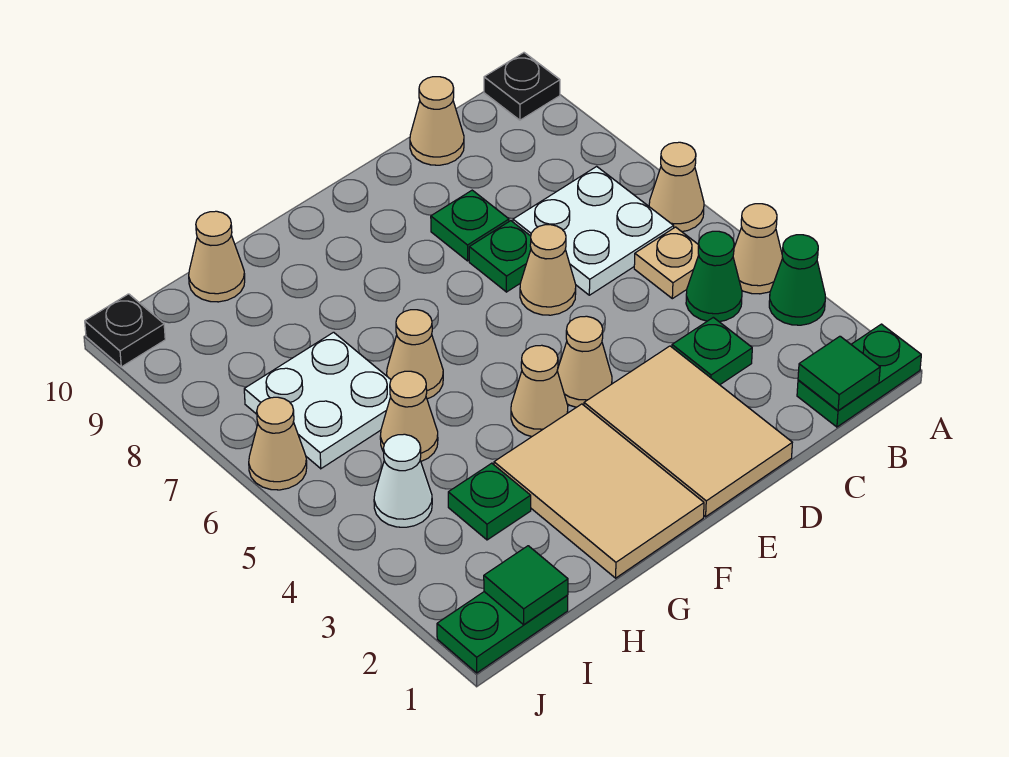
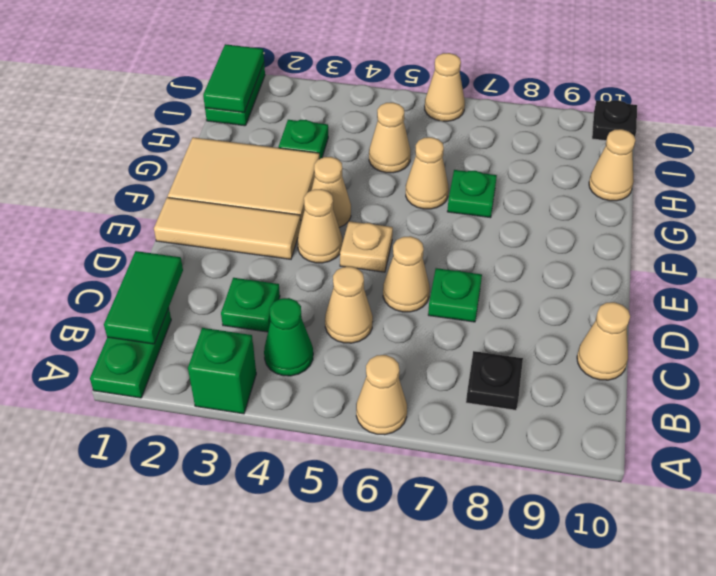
green cone A3 level 1 -> green brick A3 level 1
tan cone A4 level 1 -> tan cone C5 level 1
black plate A10 level 1 -> black plate B8 level 1
green tile B1 level 2 -> green tile B1:C1 level 2
tan plate B5 level 1 -> tan plate E5 level 1
white plate B6:C7 level 1 -> none
tan tile D1:E3 level 1 -> tan tile E1:E3 level 1
green plate D8 level 1 -> green plate G7 level 1
white plate H6:I7 level 1 -> none
green tile I1 level 2 -> green tile I1:J1 level 2
white cone I4 level 1 -> none

